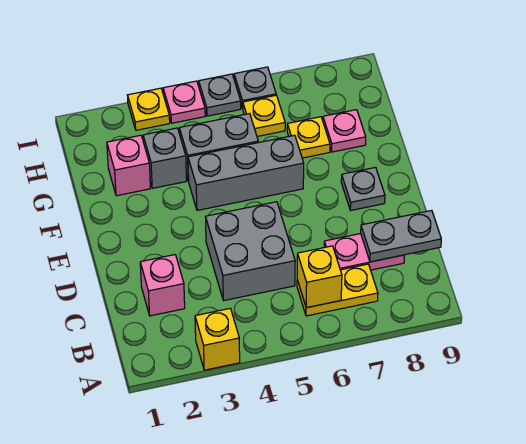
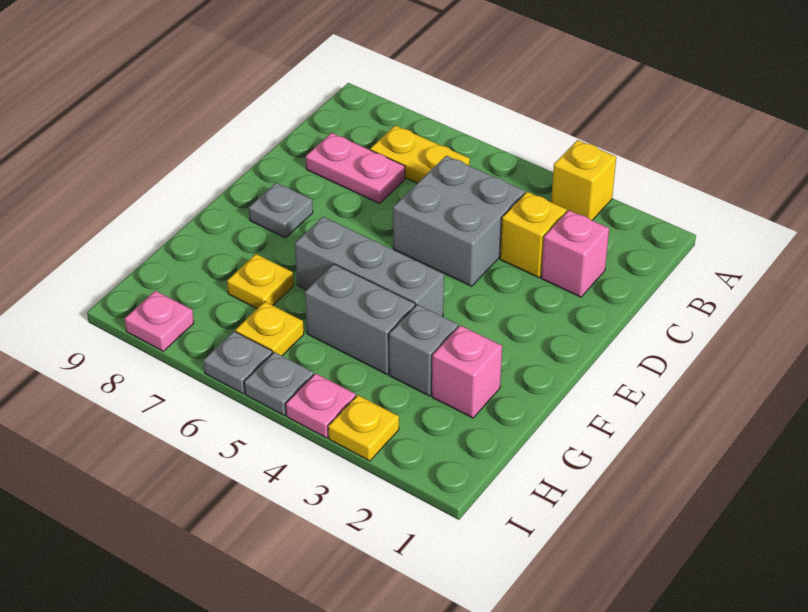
yellow brick B6 level 2 -> yellow brick C3 level 1
grey plate C8:C9 level 2 -> none
pink plate G8 level 1 -> pink plate I8 level 1

